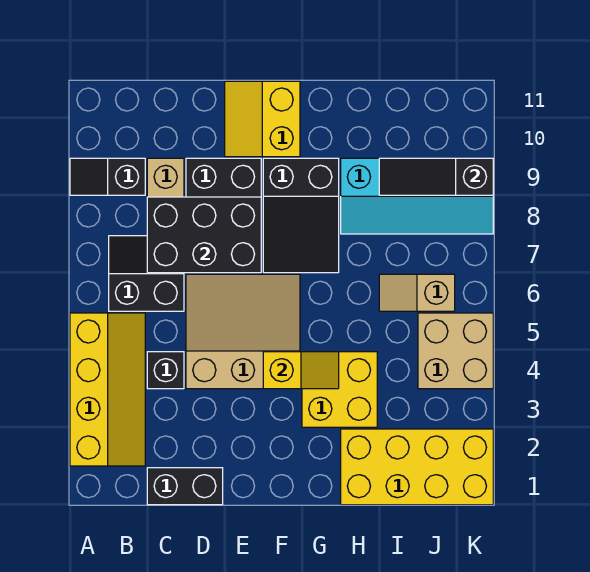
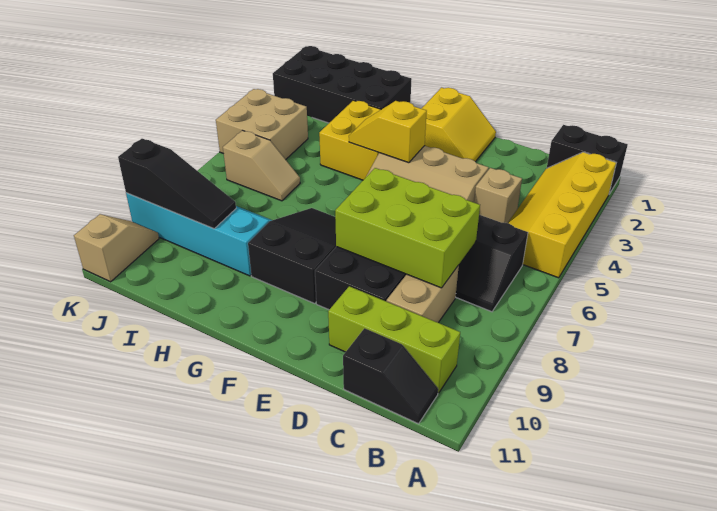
black slope A9:B9 level 1 top B -> black slope B11:C11 level 1 top C
none -> lime brick B10:D10 level 1
black brick C1:D1 level 1 -> black brick A1:B1 level 1
black brick C4 level 1 -> tan brick C4 level 1
black brick C7:E8 level 2 -> lime brick C7:E8 level 2
yellow slope E10:F11 level 1 top F -> yellow slope E1:F2 level 1 top F
yellow brick H1:K2 level 1 -> black brick H1:K2 level 1
none -> tan slope K10:K11 level 1 top 11

